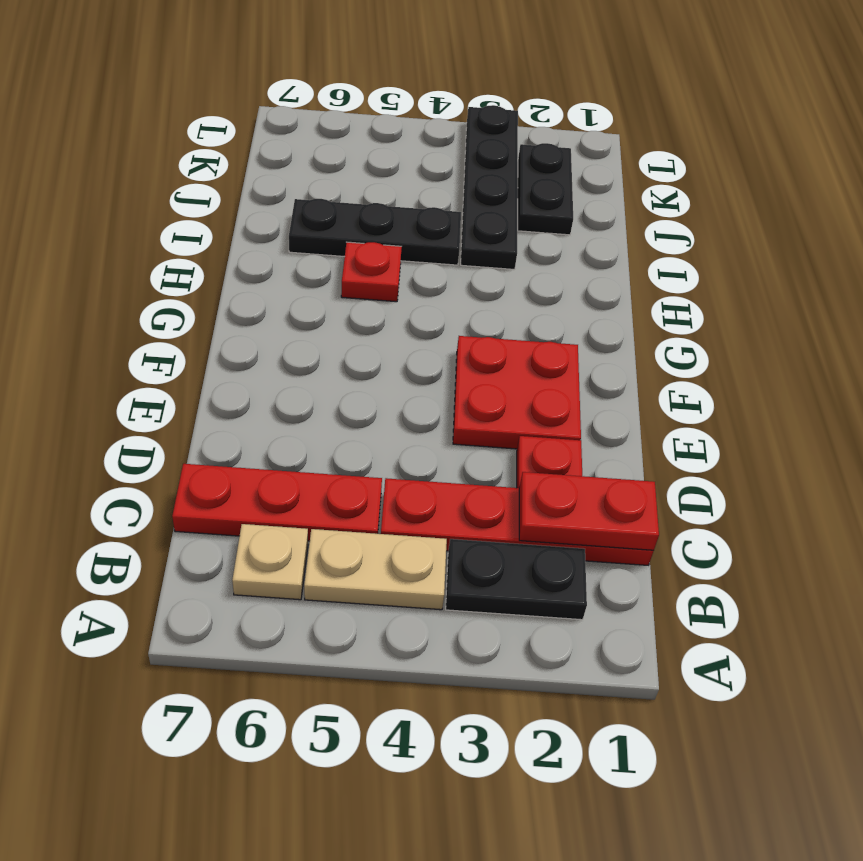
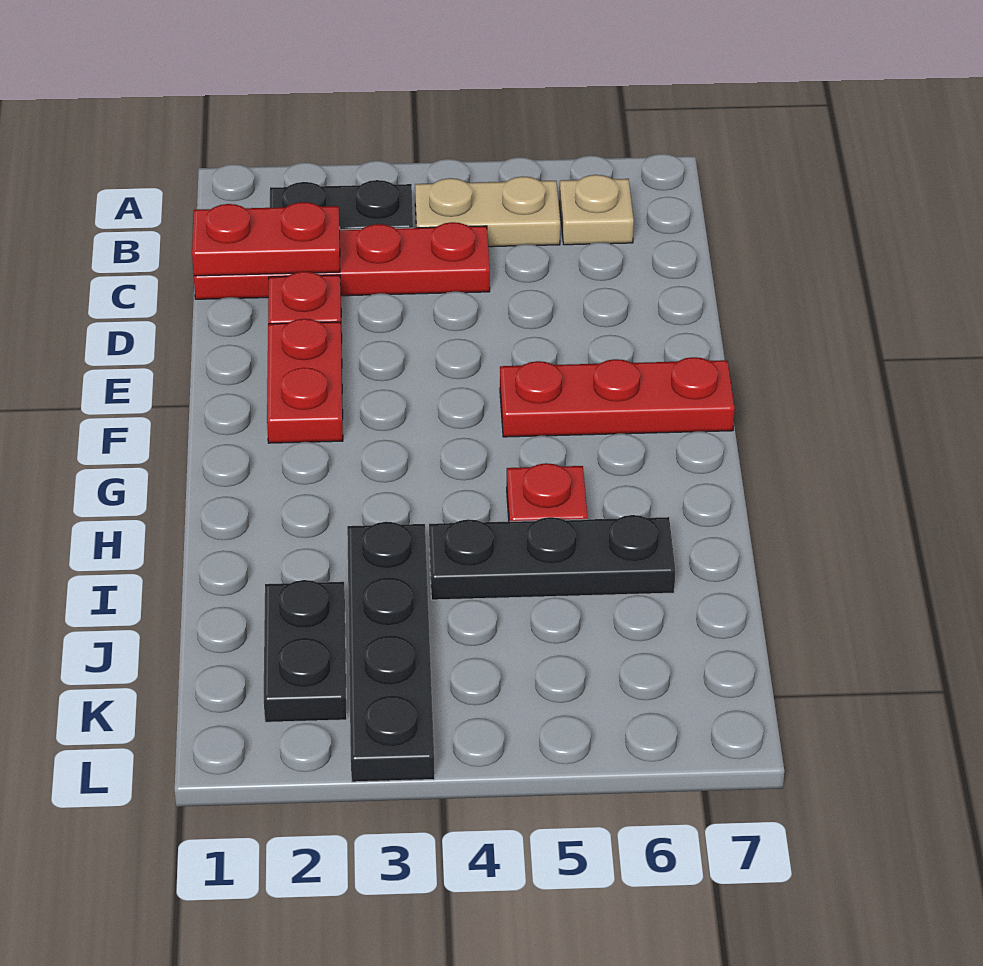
red plate C5:C7 level 1 -> red plate F5:F7 level 1
red plate E2:F3 level 1 -> red plate E2:F2 level 1

